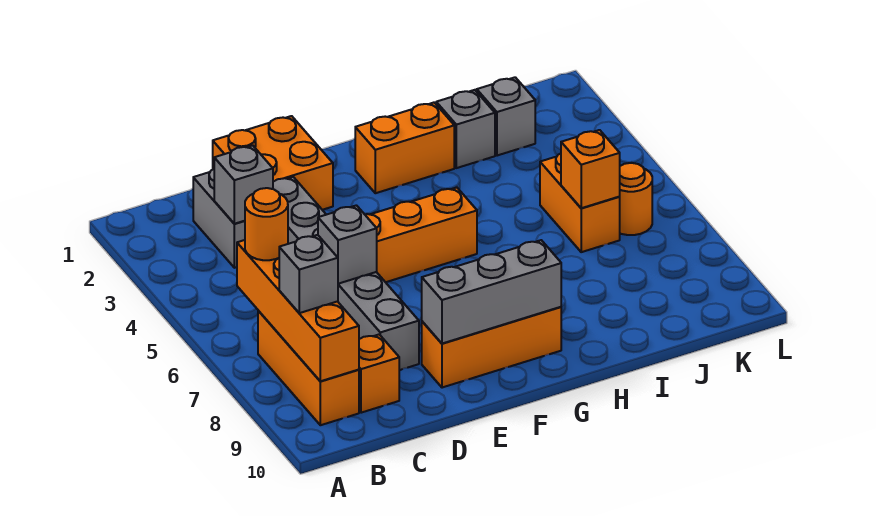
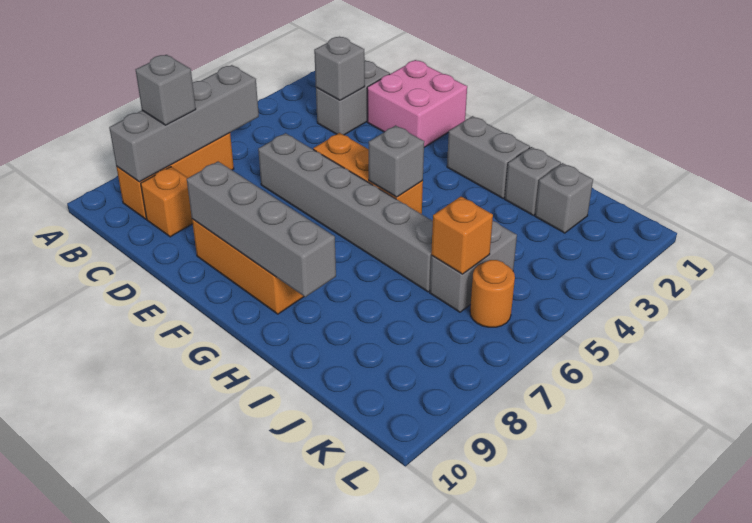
orange brick B6:B9 level 2 -> grey brick B6:B9 level 2
orange round brick B6 level 3 -> none
orange brick D1:E2 level 1 -> pink brick D1:E2 level 1
grey brick D3:D8 level 1 -> grey brick D6:I6 level 1
grey brick D6 level 2 -> grey brick G5 level 2
grey brick E9:G9 level 2 -> grey brick E9:H9 level 2
orange brick G2:H2 level 1 -> grey brick G2:H2 level 1
orange brick J5:J6 level 1 -> grey brick J5:J6 level 1

